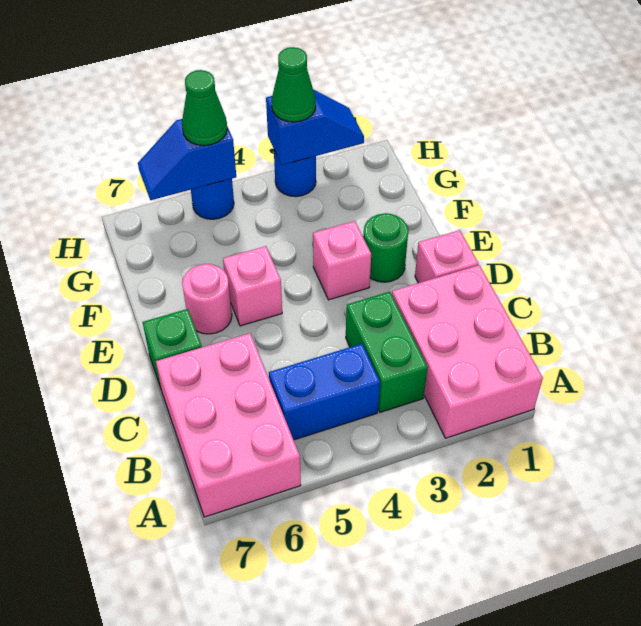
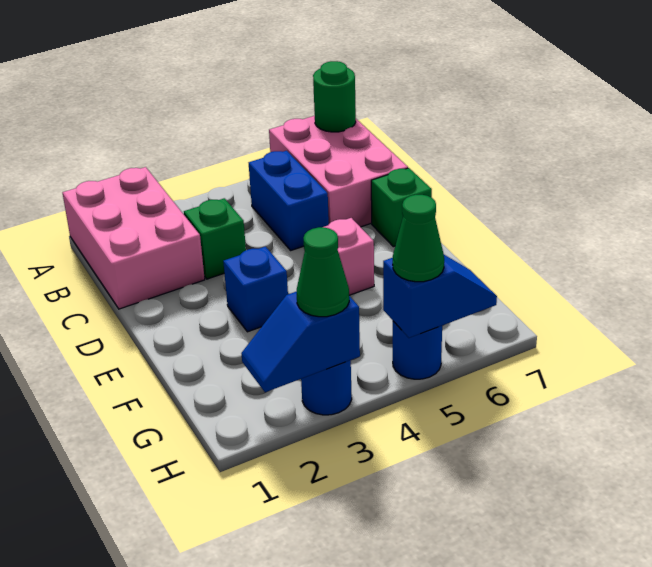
green brick B3:C3 level 1 -> green brick C3 level 1
blue brick B4:B5 level 1 -> blue brick B5:C5 level 1
pink brick D1 level 1 -> none
green round brick E2 level 1 -> green round brick A7 level 2
pink brick E3 level 1 -> blue brick E3 level 1
pink round brick E6 level 1 -> none

